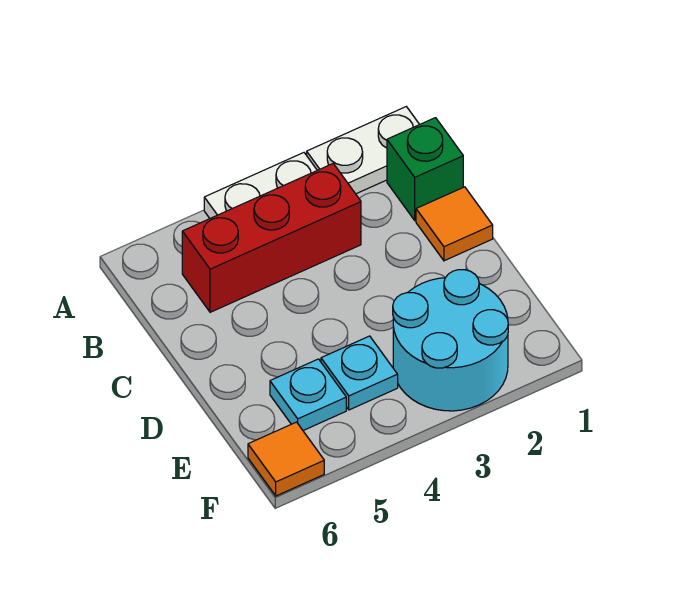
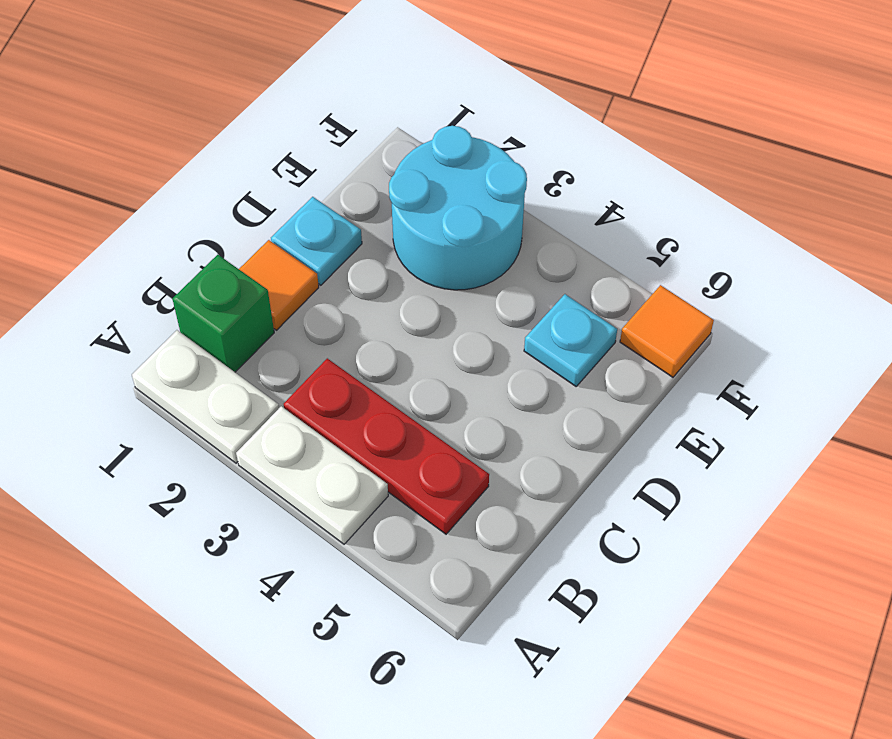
red brick B3:B5 level 1 -> red plate B3:B5 level 1
cyan plate E4 level 1 -> cyan plate D1 level 1

